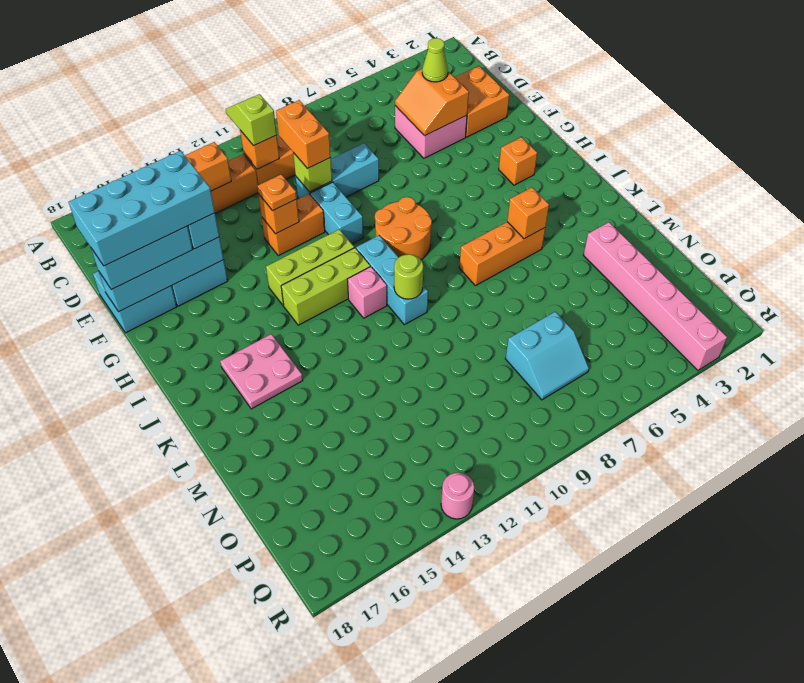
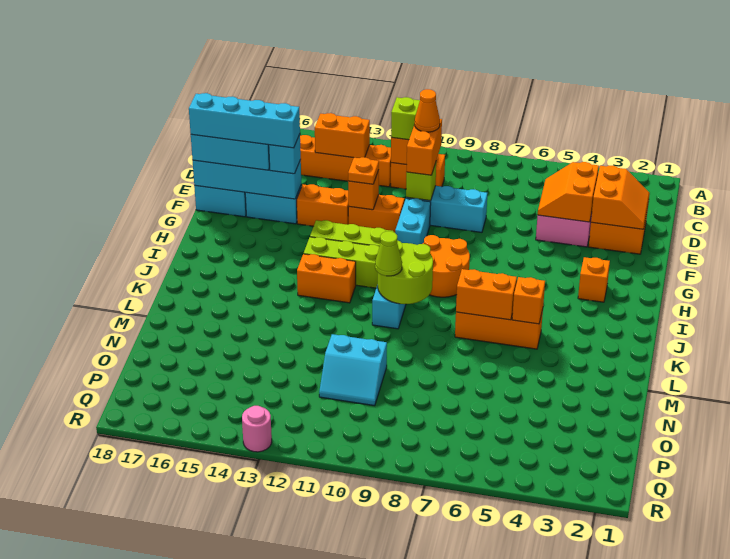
none -> orange slope D2:E3 level 2 top 3
lime cone D4 level 3 -> lime cone K10 level 3
none -> orange cone D10 level 4
cyan brick E15:F18 level 4 -> cyan brick F15:F18 level 4
none -> orange brick F13:F14 level 1
pink brick J11 level 1 -> none
none -> orange brick J12:J13 level 1
pink plate J15:K16 level 1 -> none
none -> orange brick K6:K7 level 2
lime round brick K10 level 2 -> lime round brick J9:K10 level 2
pink brick M3:R3 level 1 -> none
cyan slope O7:P8 level 1 top O -> cyan slope N10:O11 level 1 top N

